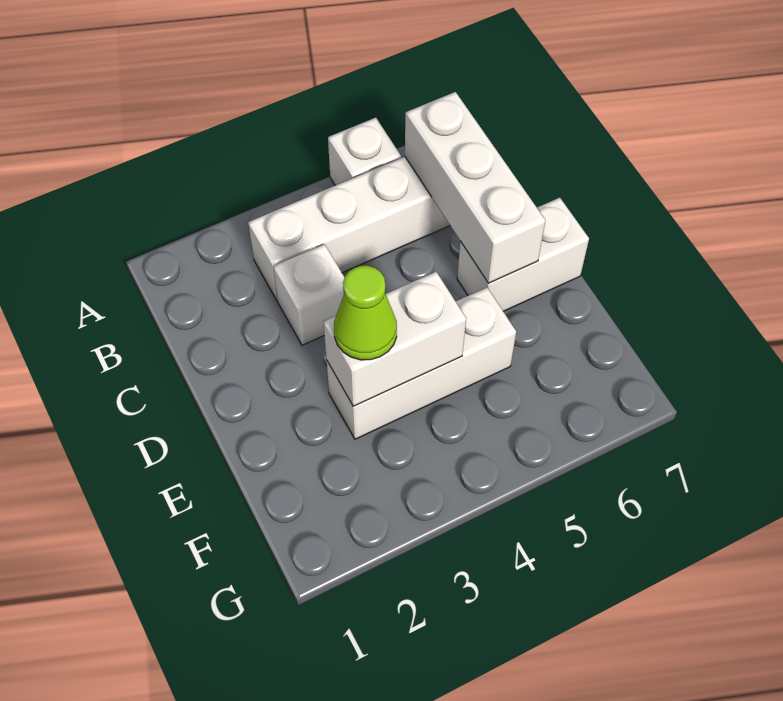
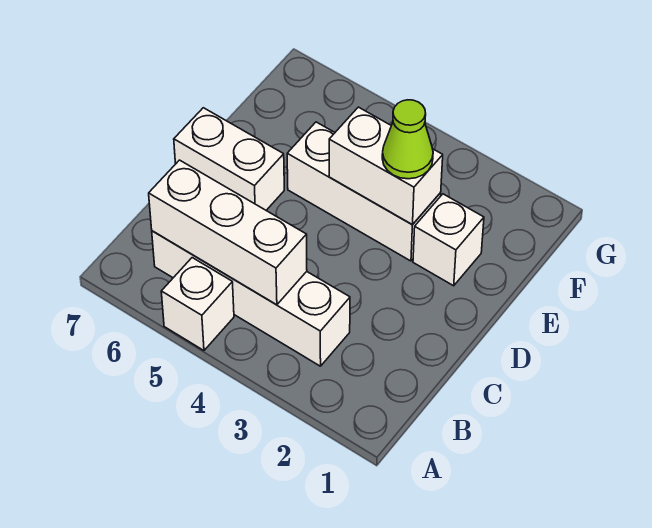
white brick B6:D6 level 2 -> white brick B4:B6 level 2
white brick C3 level 1 -> white brick E2 level 1

